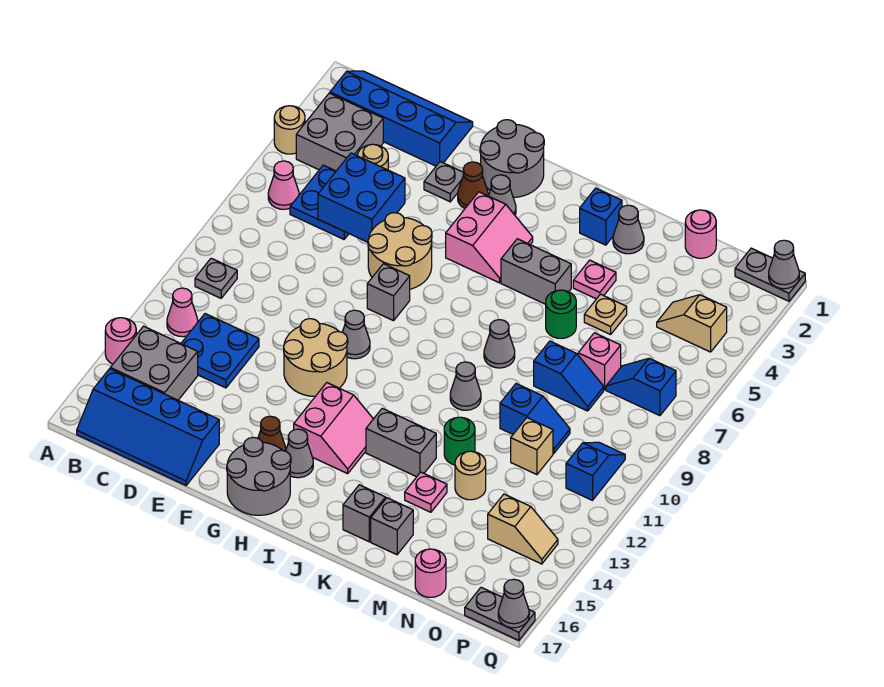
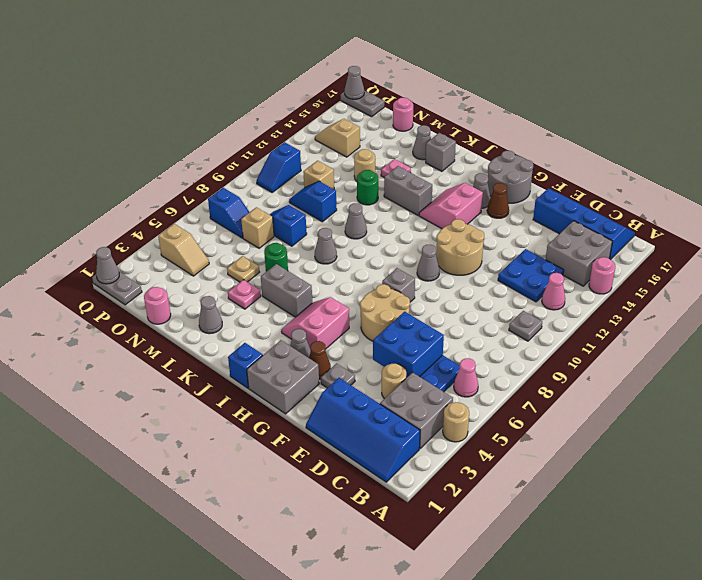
grey round brick G1:H2 level 1 -> grey brick G1:H2 level 1
blue brick K2 level 1 -> blue brick I1 level 1
grey brick L16 level 1 -> grey cone L16 level 1
pink brick N7 level 1 -> tan brick N7 level 1

